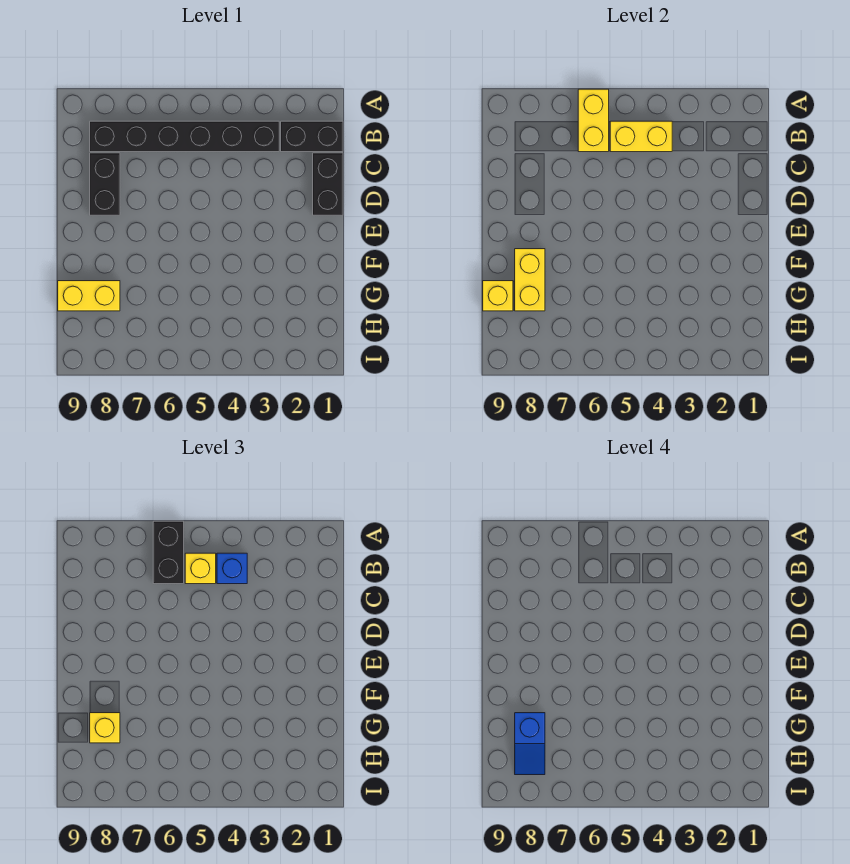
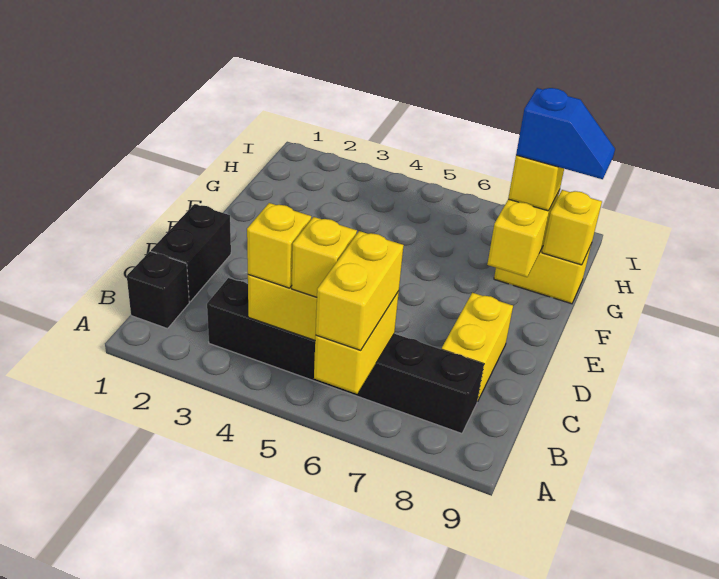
black brick A6:B6 level 3 -> yellow brick A6:B6 level 3
black brick B1:B2 level 1 -> black brick B1 level 1
blue brick B4 level 3 -> yellow brick B4 level 3
black brick C8:D8 level 1 -> yellow brick C8:D8 level 1
blue slope G8:H8 level 4 top G -> blue slope G8:G9 level 4 top 8

